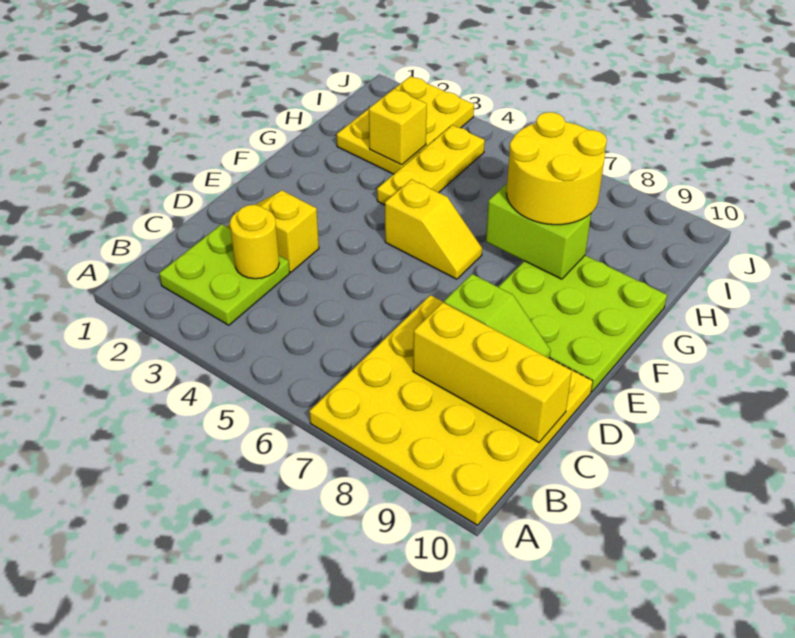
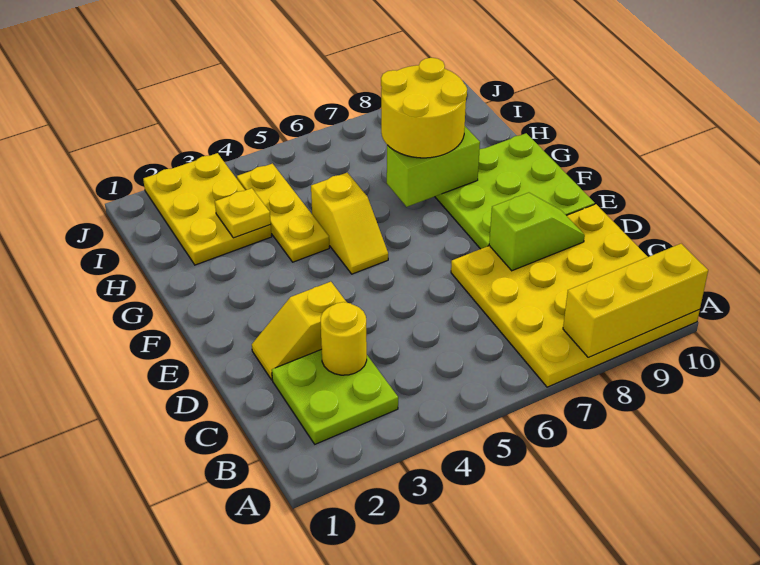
yellow brick C8:C10 level 2 -> yellow brick A8:A10 level 2
yellow slope F5:F6 level 1 top 5 -> yellow slope F5:G5 level 1 top G
yellow brick H3 level 2 -> yellow plate H3 level 2

